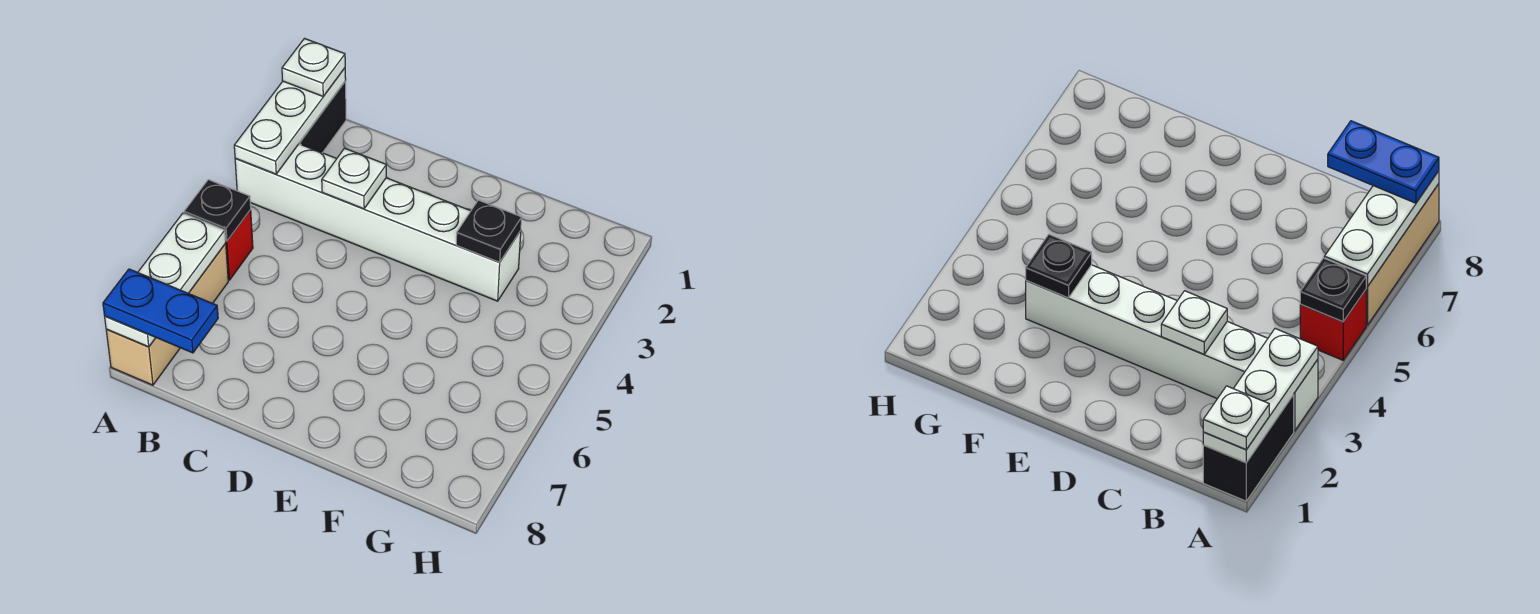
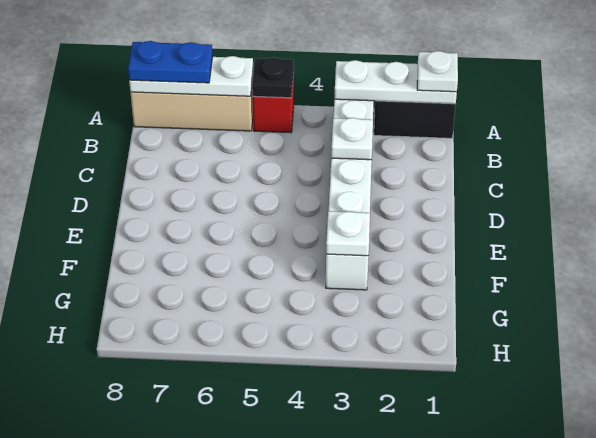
blue plate A8:B8 level 3 -> blue plate A7:A8 level 3
black plate F3 level 2 -> white plate F3 level 2

